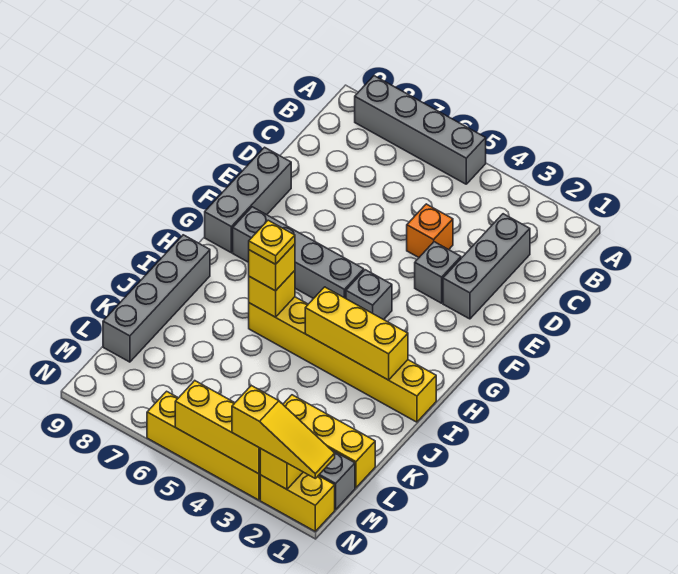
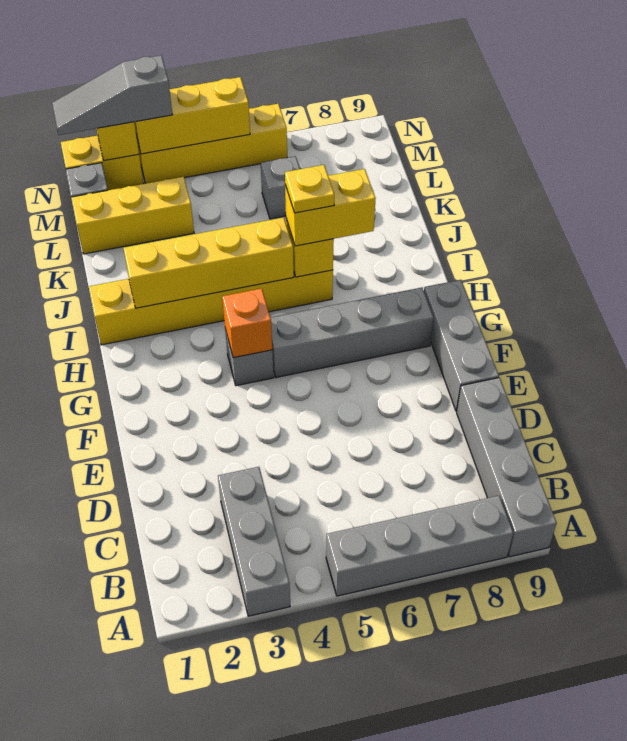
grey brick C2:E2 level 1 -> grey brick A3:C3 level 1
orange brick D4 level 1 -> orange brick G4 level 2
grey brick E3 level 1 -> grey brick L6 level 1
yellow brick I2:I4 level 2 -> yellow brick I2:I5 level 2
yellow brick I6 level 3 -> yellow brick I6:I7 level 3
grey brick I9:L9 level 1 -> grey brick A9:D9 level 1
yellow slope N1:N3 level 3 top 3 -> grey slope N1:N3 level 3 top 3

